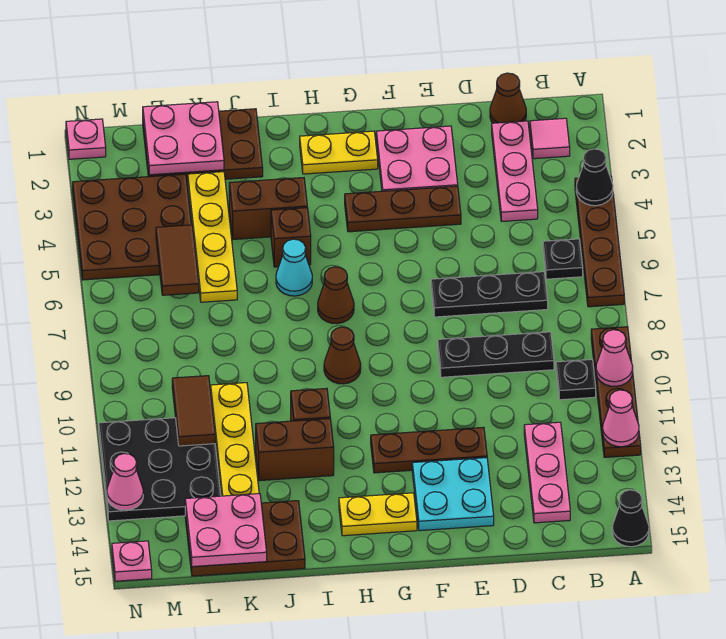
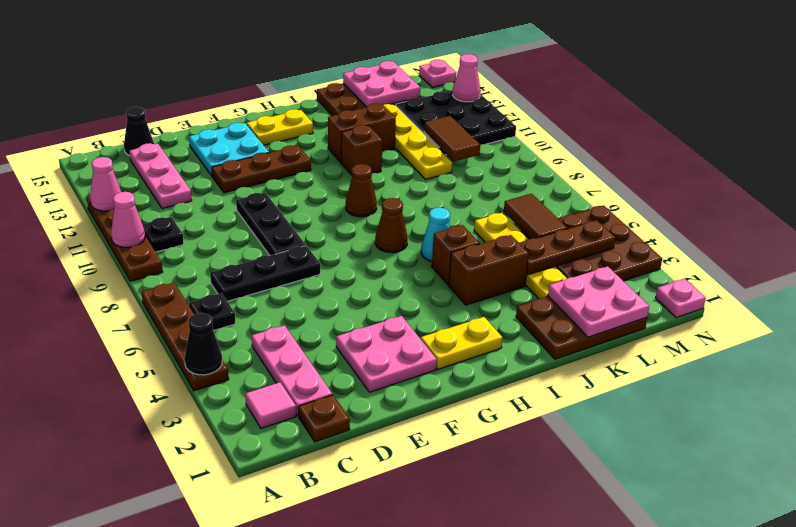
black cone A15 level 1 -> black cone C15 level 1
brown cone C1 level 1 -> brown plate C1 level 1
black plate C9:E9 level 1 -> black plate E8:E10 level 1
brown plate E4:G4 level 1 -> brown plate K4:M4 level 2

